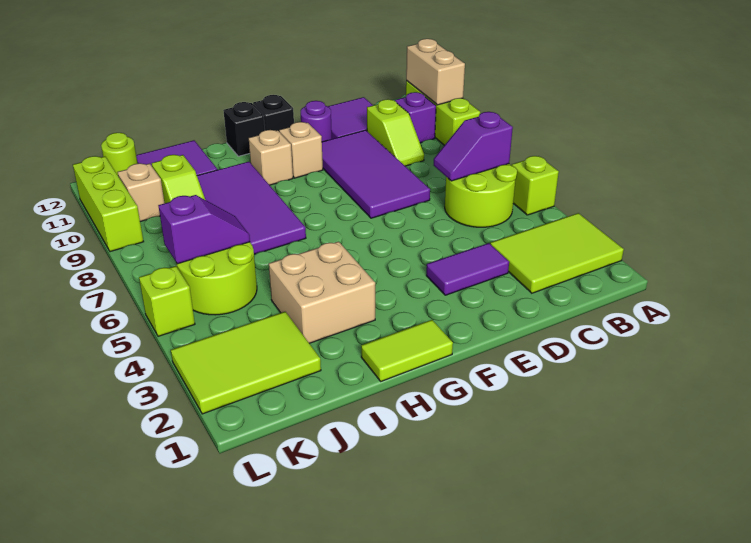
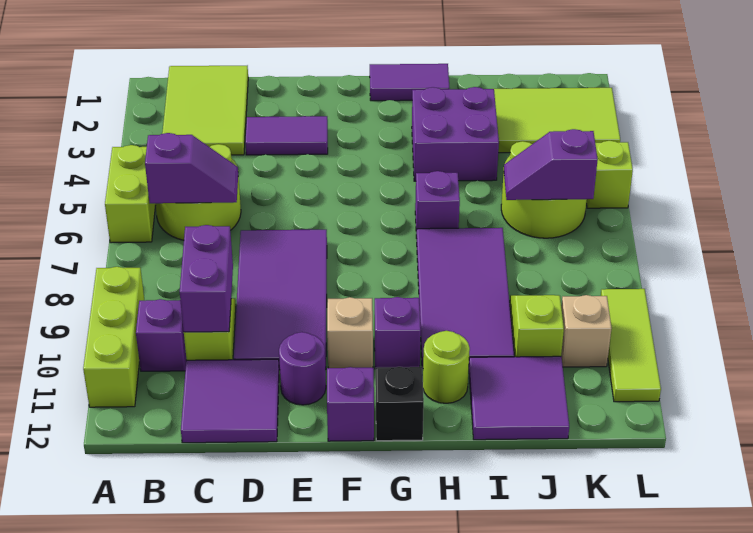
lime tile A2:C3 level 1 -> lime tile B1:C3 level 1
lime brick A5 level 1 -> lime brick A5:A6 level 1
tan brick A10:A11 level 2 -> none
none -> purple brick C9:C10 level 2
black brick F12 level 1 -> purple brick F12 level 1
lime tile G1:H1 level 1 -> purple tile G1:H1 level 1
tan brick G10 level 1 -> purple brick G10 level 1
tan brick H3:I4 level 1 -> purple brick H3:I4 level 1
none -> purple brick H6 level 1
lime round brick K12 level 1 -> lime round brick H11 level 1
lime brick L9:L11 level 1 -> lime tile L9:L11 level 1

